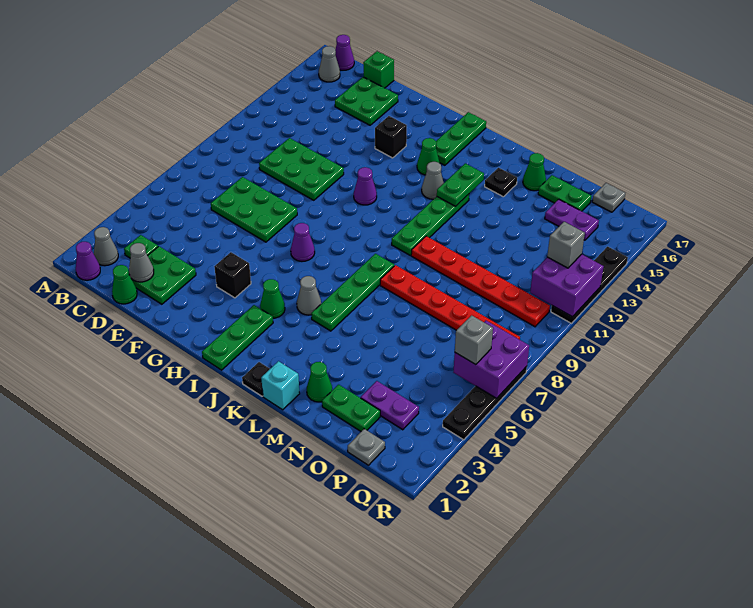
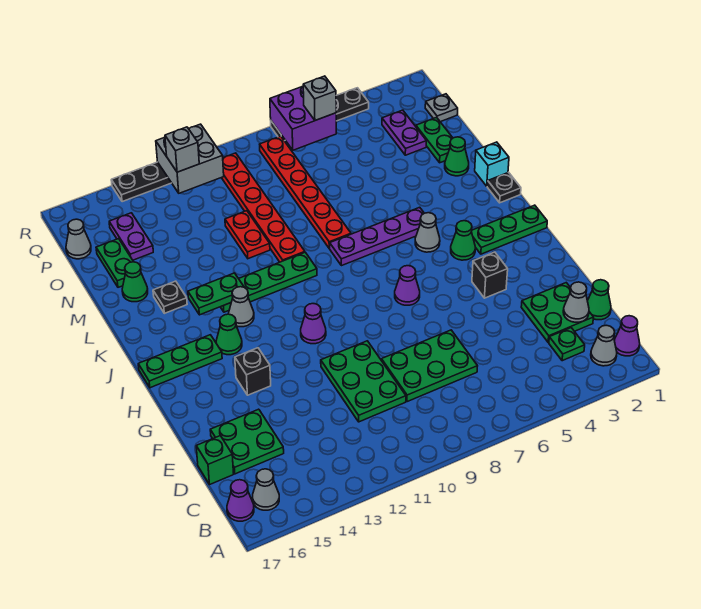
green plate D7:F8 level 1 -> green plate D7:E9 level 1
green plate K5:K8 level 1 -> purple plate K5:K8 level 1
none -> red plate M11:N11 level 1
grey plate P17 level 1 -> grey cone P17 level 1
purple brick Q11:R12 level 2 -> grey brick Q11:R12 level 2

